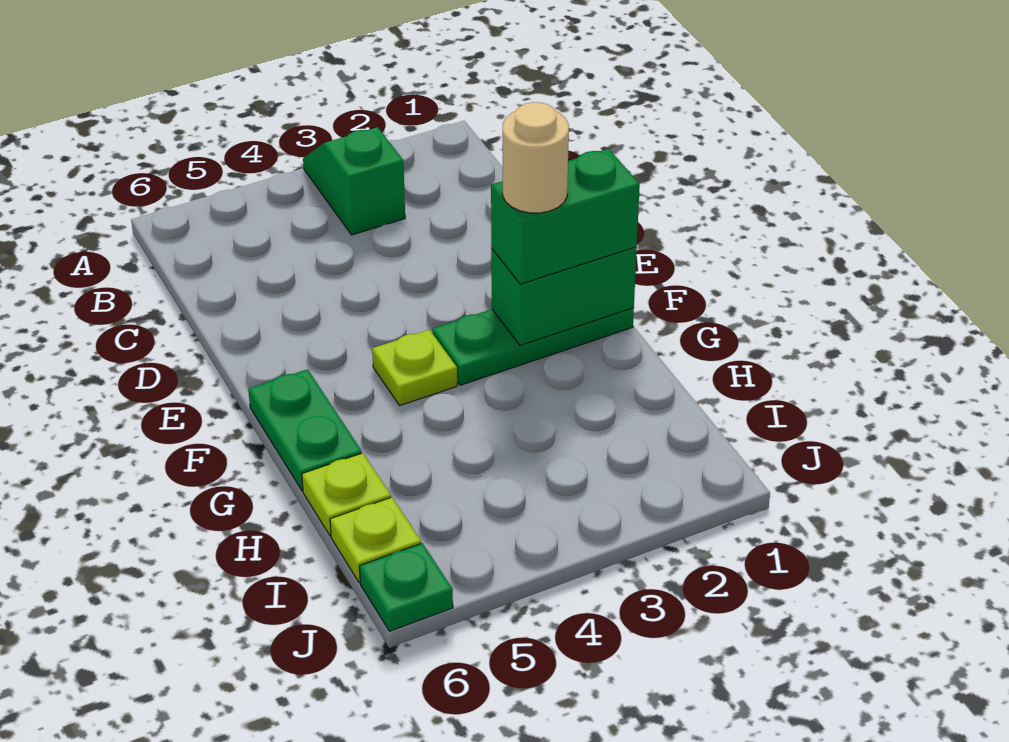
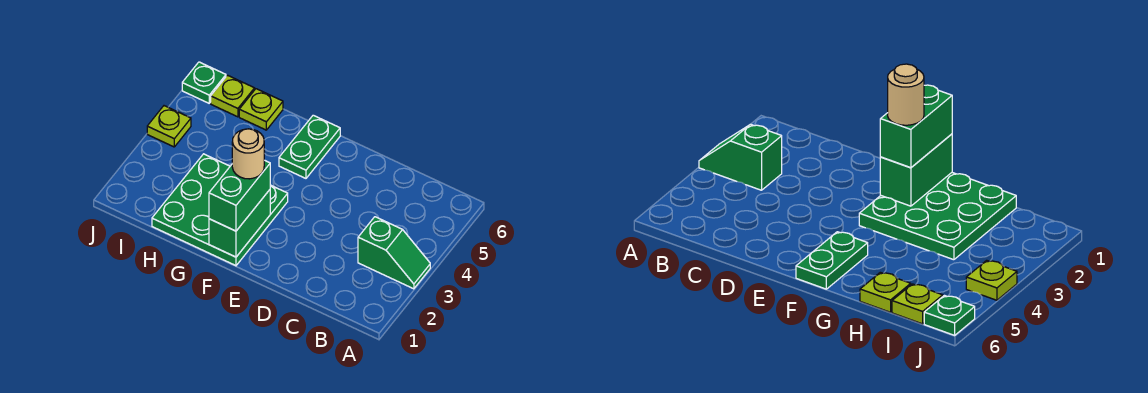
green plate F1:F3 level 1 -> green plate F1:H3 level 1
lime plate F4 level 1 -> lime plate J4 level 1
green plate F6:G6 level 1 -> green plate F5:F6 level 1

